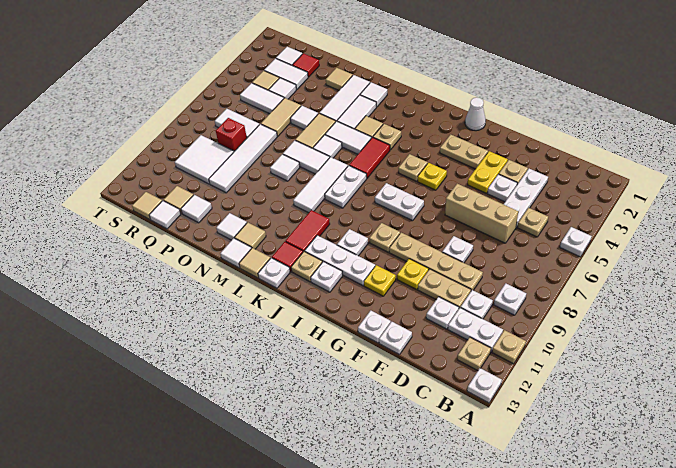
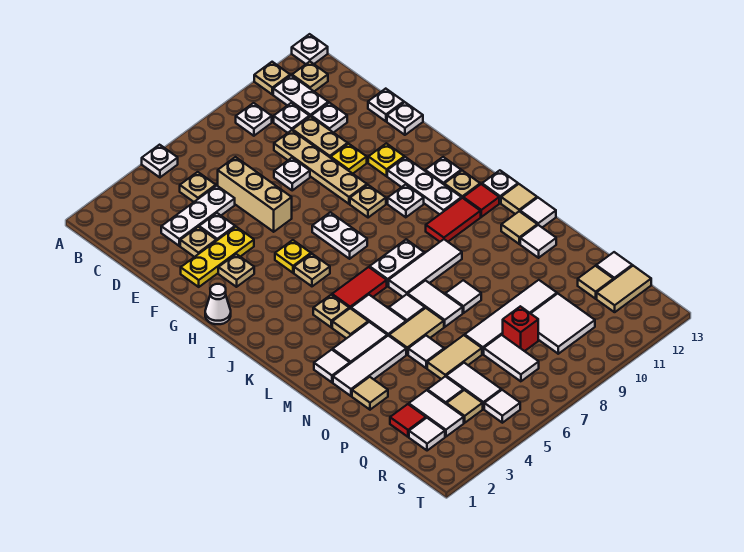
yellow plate F3:F4 level 1 -> yellow plate F2:F4 level 1
tan plate G3:H3 level 1 -> tan plate G3 level 1
white tile P12 level 1 -> white tile S5 level 1
tan tile R13 level 1 -> tan tile R12:R13 level 1

